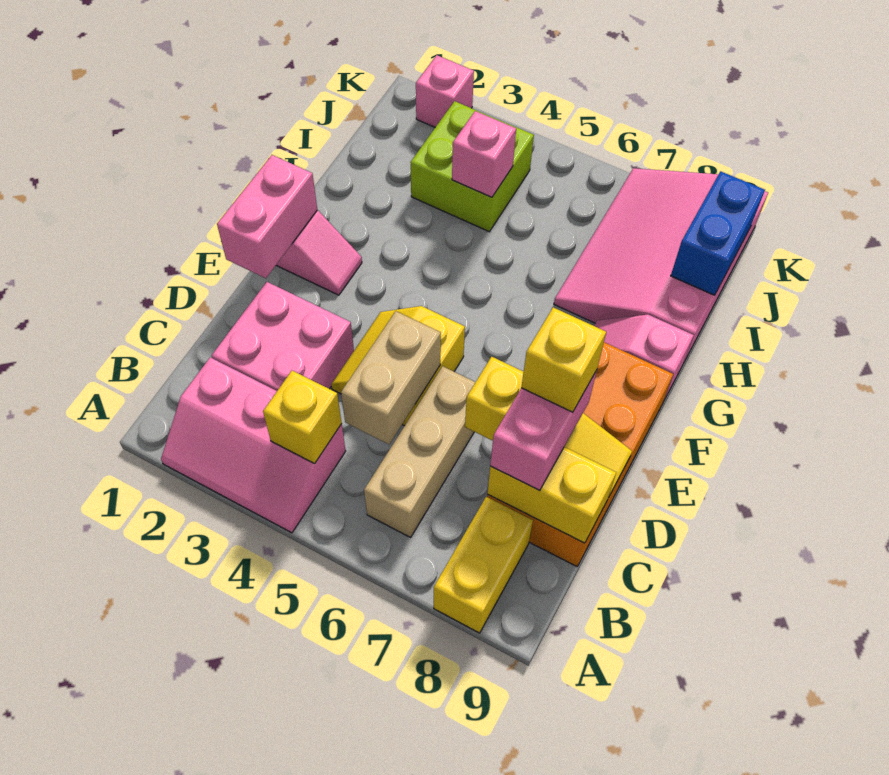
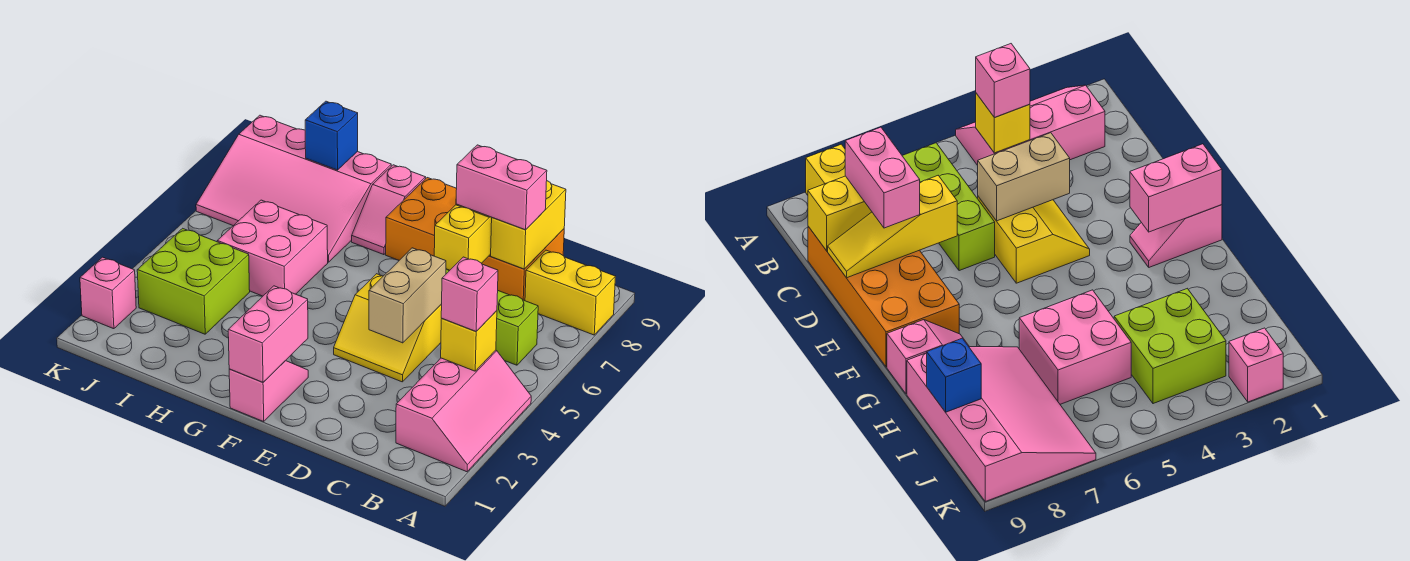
tan brick B6:D6 level 1 -> lime brick B6:D6 level 1
pink brick C2:D3 level 1 -> pink brick H5:I6 level 1
tan brick C5:D5 level 2 -> tan brick D4:D5 level 2
yellow brick D8 level 4 -> none
pink brick E1:F1 level 2 -> pink brick F1:F2 level 2
pink brick I4 level 2 -> pink brick B4 level 3
blue brick I9:J9 level 2 -> blue brick I9 level 2

